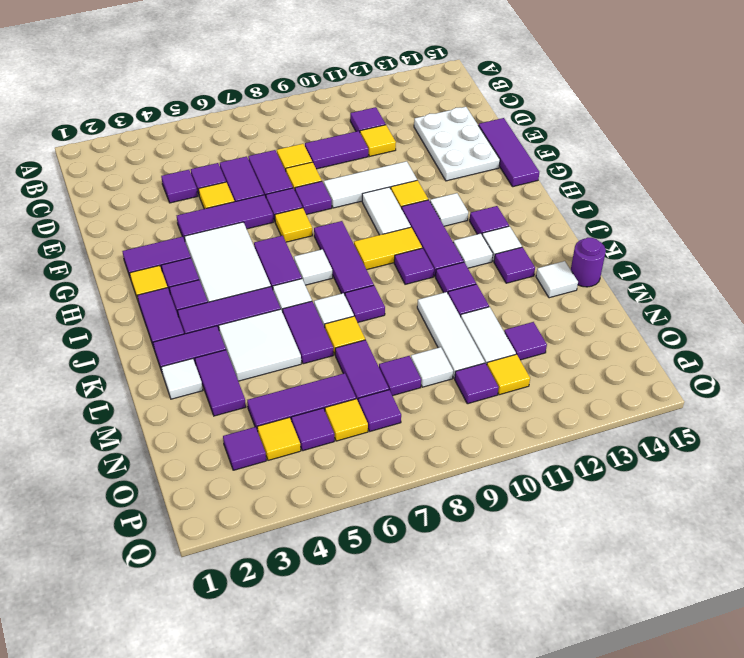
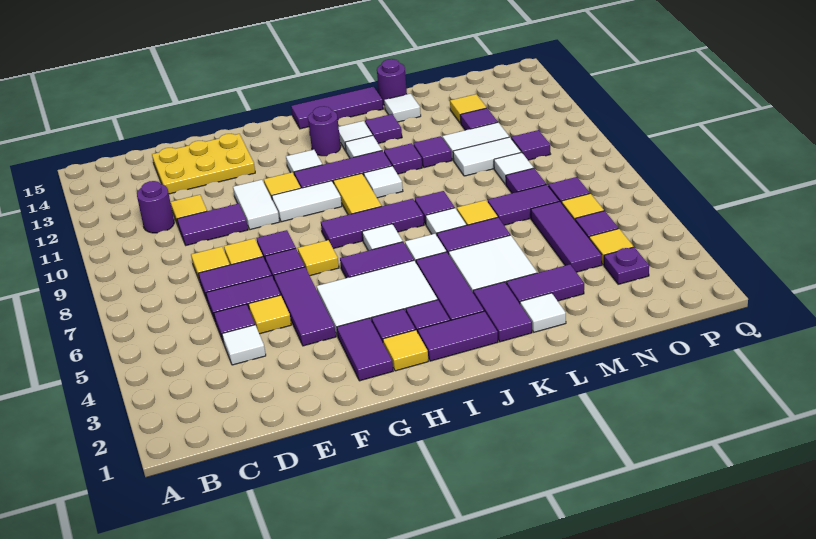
purple tile C11 level 1 -> purple round brick C11 level 1
purple tile D4 level 1 -> white tile D4 level 1
purple tile D9:D10 level 1 -> purple tile D10:E10 level 1
white plate D13:F14 level 1 -> yellow plate D13:F14 level 1
purple tile E15:G15 level 1 -> purple tile I15:K15 level 1
white tile F9:F11 level 1 -> white tile F10:F11 level 1
purple tile I13 level 1 -> purple round brick I13 level 1
purple tile J10 level 1 -> white tile J10 level 1
white tile L10:N10 level 1 -> white tile M10:N10 level 1
purple tile O3 level 1 -> purple plate O3 level 1
yellow tile O11 level 1 -> yellow tile N13 level 1

